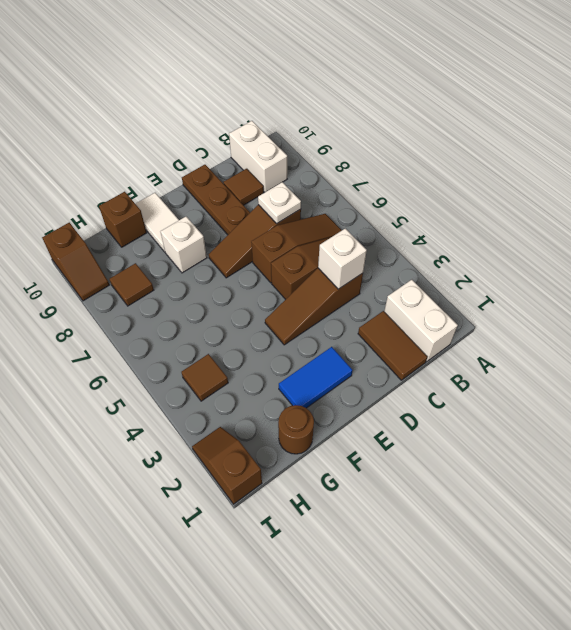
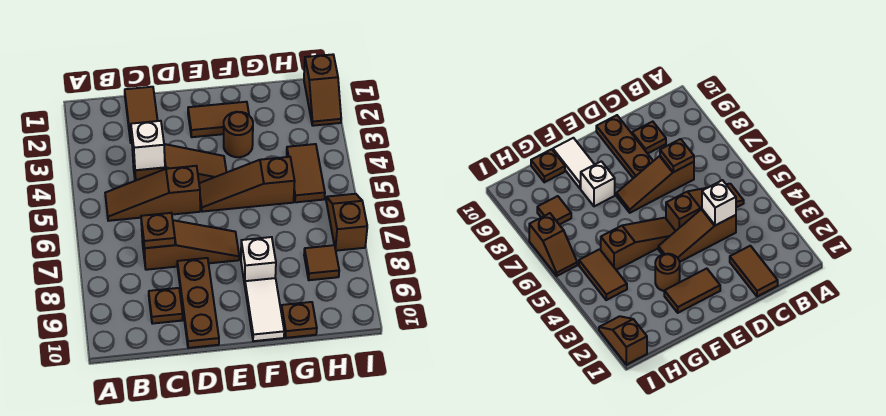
white brick B1:B2 level 1 -> none
brown slope B6:D6 level 1 top D -> brown slope E5:G5 level 1 top G
white brick B9:B10 level 1 -> none
white plate C7 level 2 -> brown plate C7 level 2
brown tile C9 level 1 -> brown plate C9 level 1
blue tile E2:F2 level 1 -> brown tile E2:F2 level 1
brown round brick G1 level 1 -> brown round brick F3 level 1
brown brick G10 level 1 -> brown plate G10 level 1
brown tile H4 level 1 -> brown tile H4:H5 level 1
brown slope I9:I10 level 1 top 10 -> brown slope I6:I7 level 1 top 7

